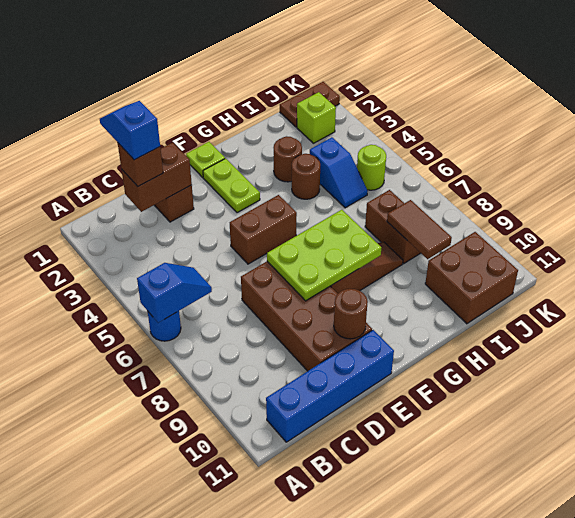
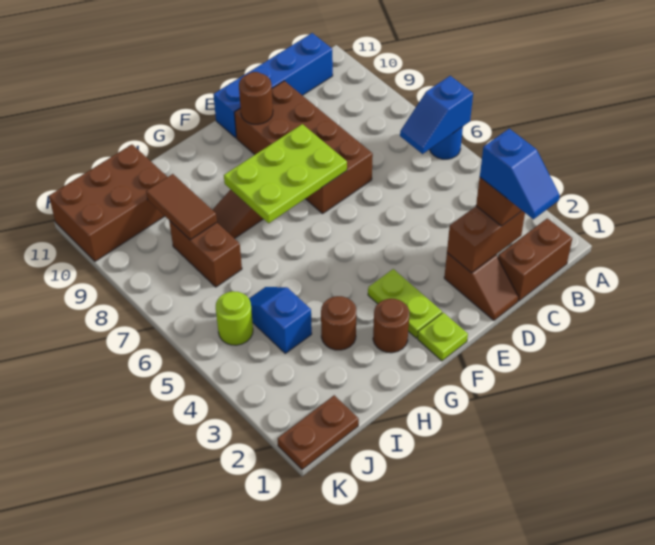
brown brick E5:F5 level 1 -> brown brick B1:C1 level 1
brown round brick H4 level 1 -> brown round brick G2 level 1
brown brick I10:J11 level 1 -> brown brick I10:K11 level 1
lime brick J2 level 1 -> none

